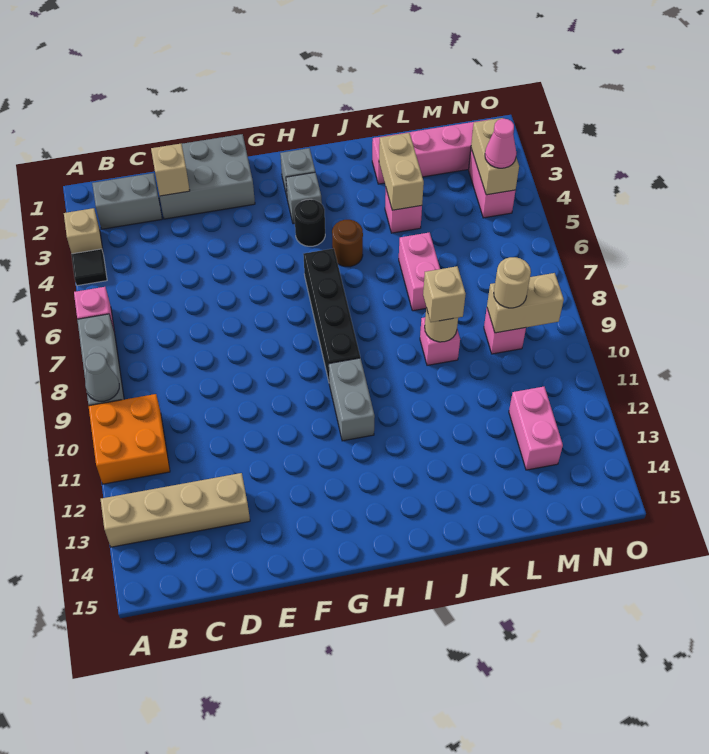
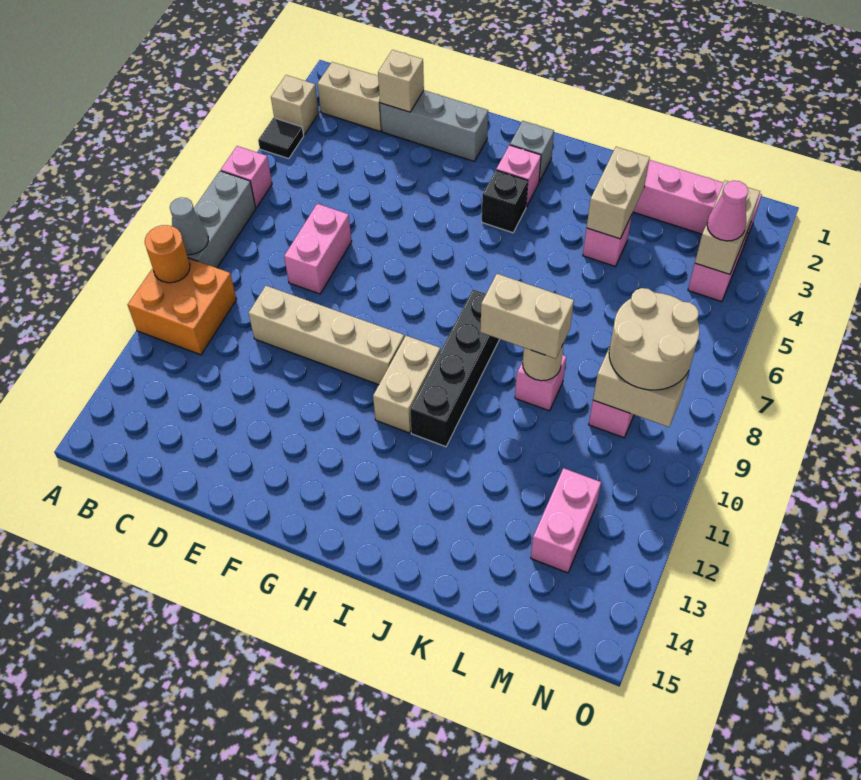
none -> orange round brick A10 level 2
tan brick A13:D13 level 1 -> tan brick D10:G10 level 1
grey brick B2:C2 level 1 -> tan brick B2:C2 level 1
grey brick D1:F2 level 1 -> grey brick D2:F2 level 1
grey brick H3 level 1 -> pink brick H3 level 1
black round brick H4 level 1 -> black brick H4 level 1
black brick H6:H9 level 1 -> black brick I8:I11 level 1
grey brick H10:H11 level 1 -> tan brick H10:H11 level 1
brown round brick I5 level 1 -> none
pink brick K6:K7 level 1 -> pink brick D7:D8 level 1
tan brick K9 level 3 -> tan brick J9:K9 level 3
tan round brick M9 level 3 -> tan round brick M8:N9 level 3

